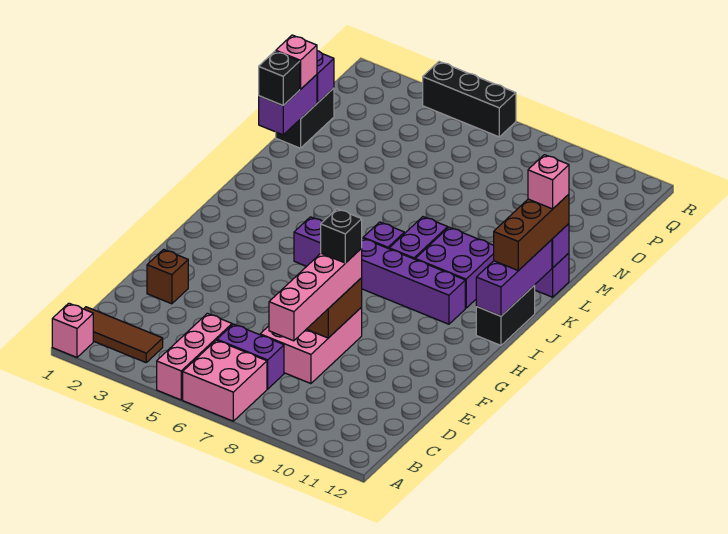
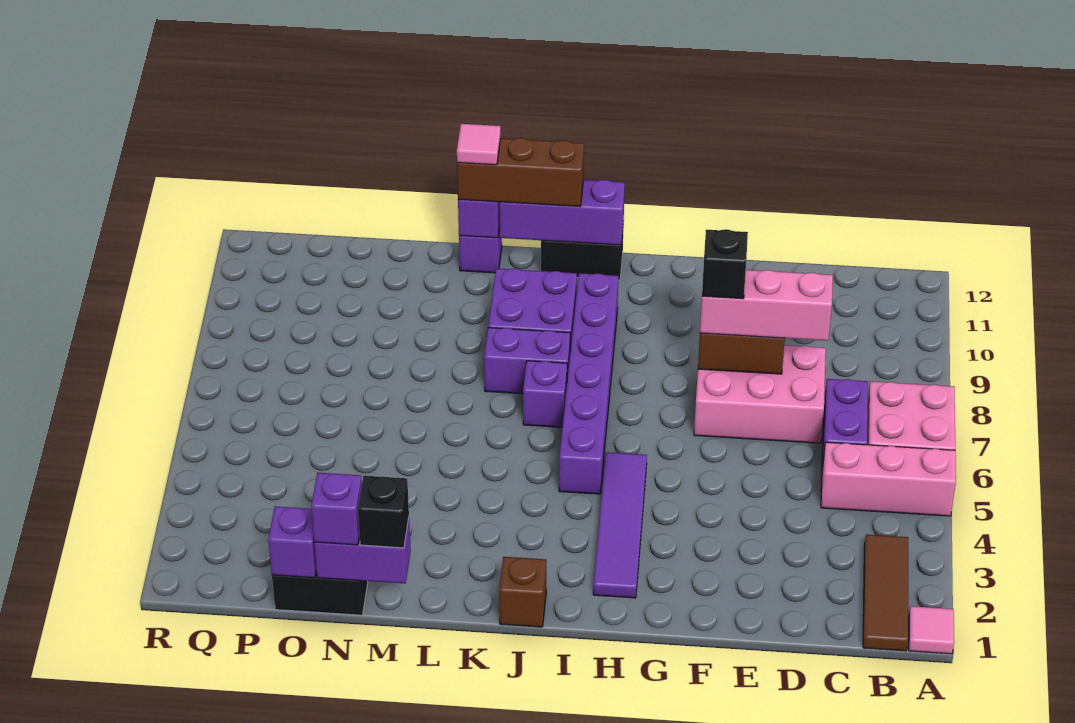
pink brick A1 level 1 -> pink tile A1 level 1
pink brick C8:F8 level 3 -> pink brick D8:F8 level 3
brown brick E2 level 1 -> brown brick J1 level 1
none -> purple tile H2:H5 level 1
pink brick L12 level 4 -> pink tile L12 level 4
pink brick N1 level 3 -> purple brick N1 level 3
black brick R4:R6 level 1 -> none

